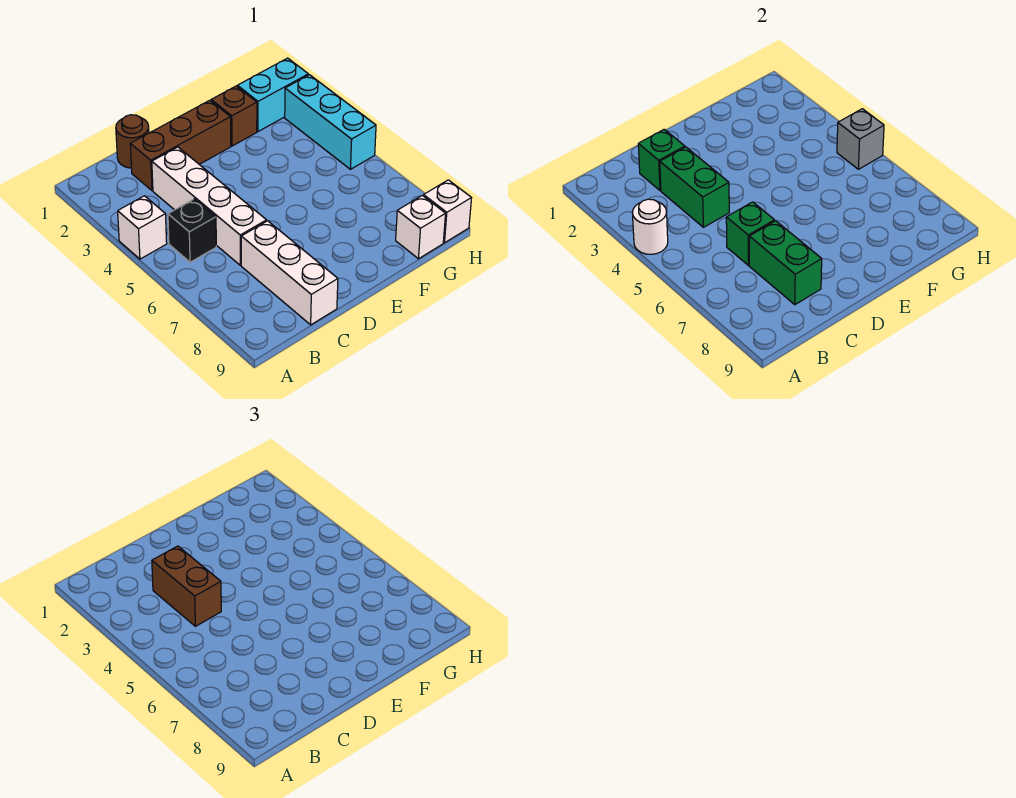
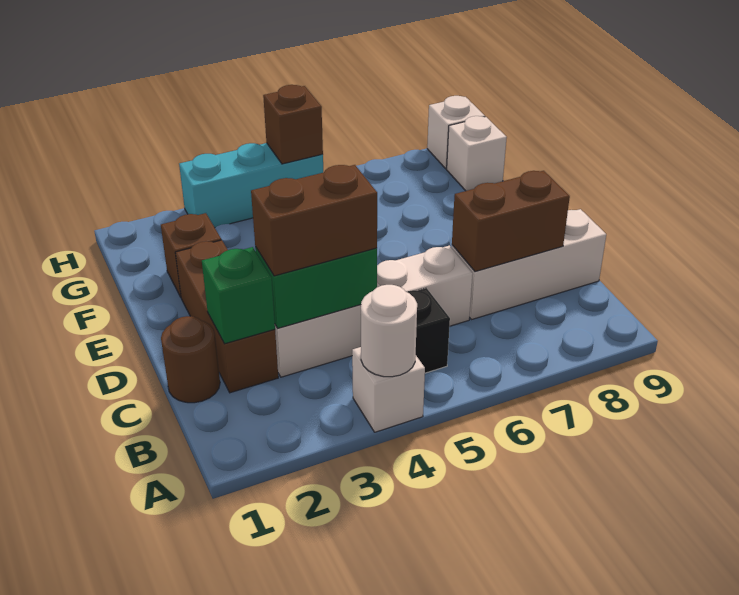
green brick C6 level 2 -> none
green brick C7:C8 level 2 -> brown brick C7:C8 level 2
cyan brick G2:H2 level 1 -> none
grey brick H5 level 2 -> brown brick H5 level 2

